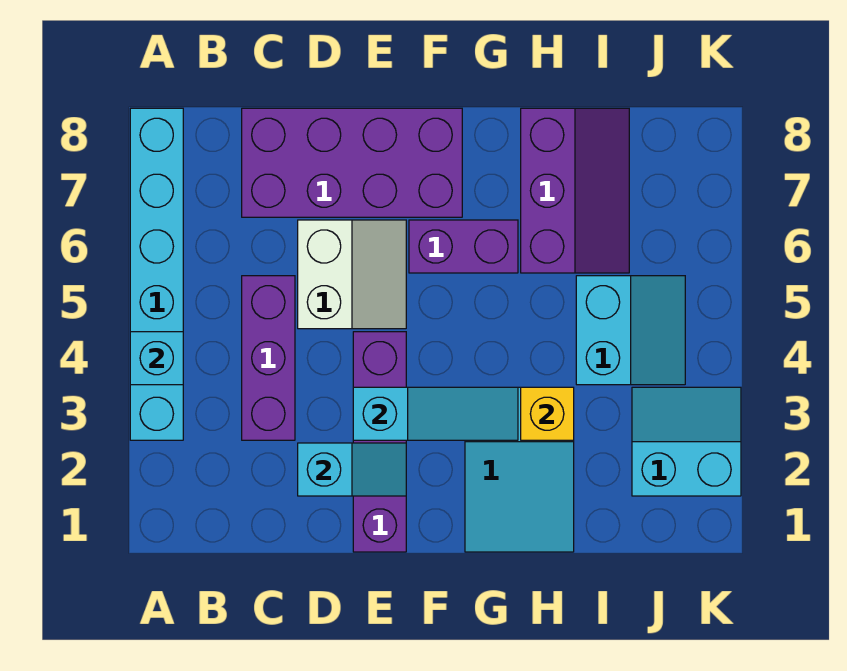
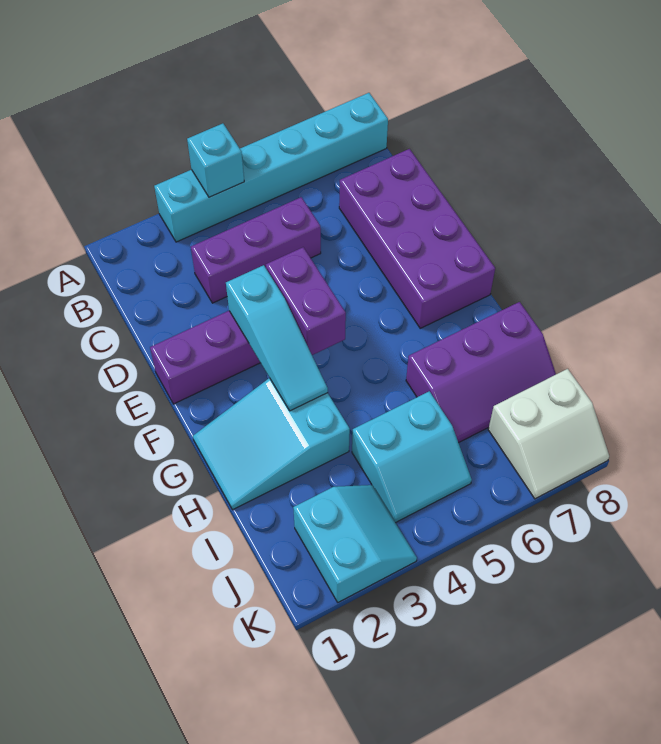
cyan slope D2:E2 level 2 top D -> none
white slope D5:E6 level 1 top D -> white slope J7:K8 level 1 top J
purple brick F6:G6 level 1 -> purple brick E4:F4 level 2
yellow brick H3 level 2 -> none

